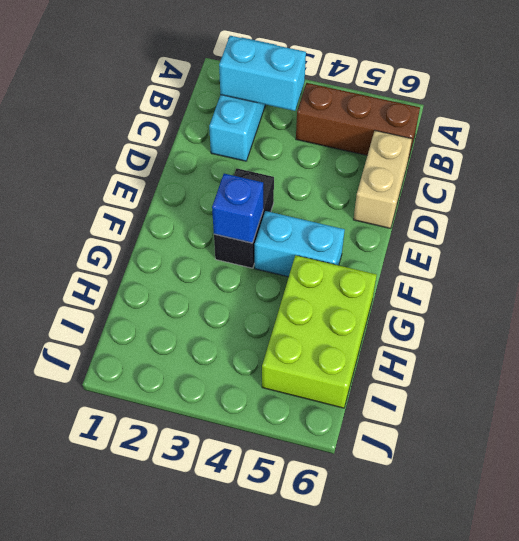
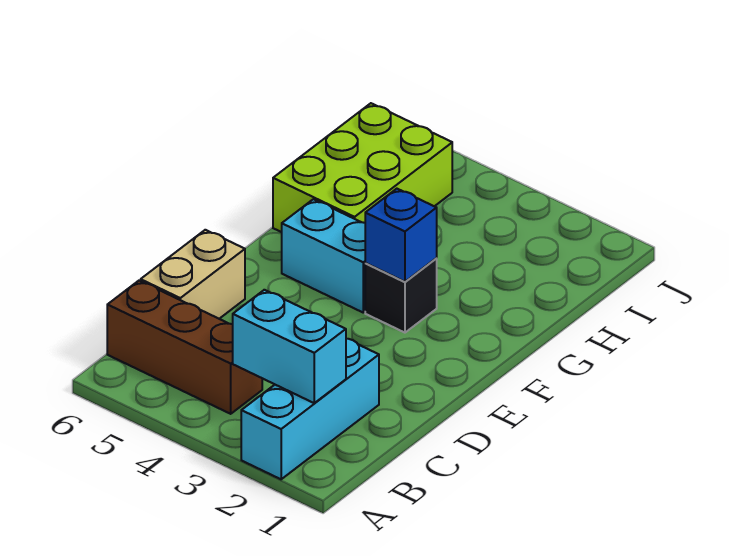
black brick E3:F3 level 1 -> black brick F3 level 1

